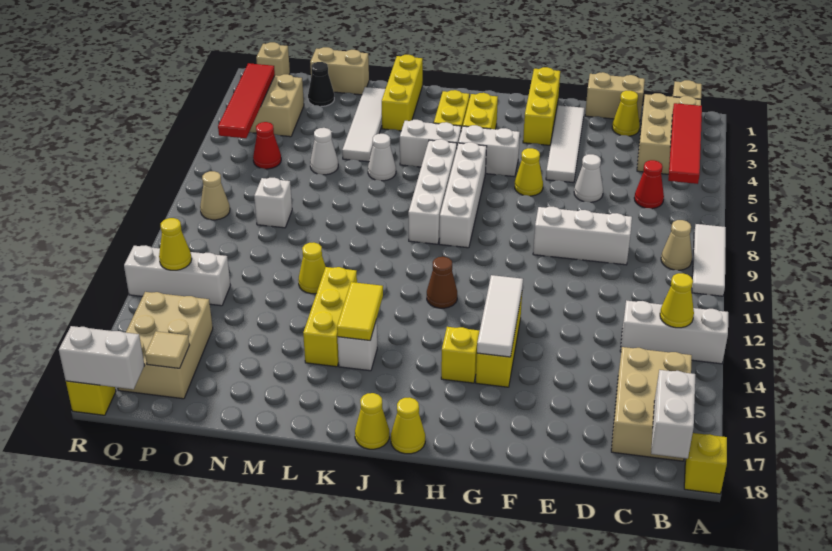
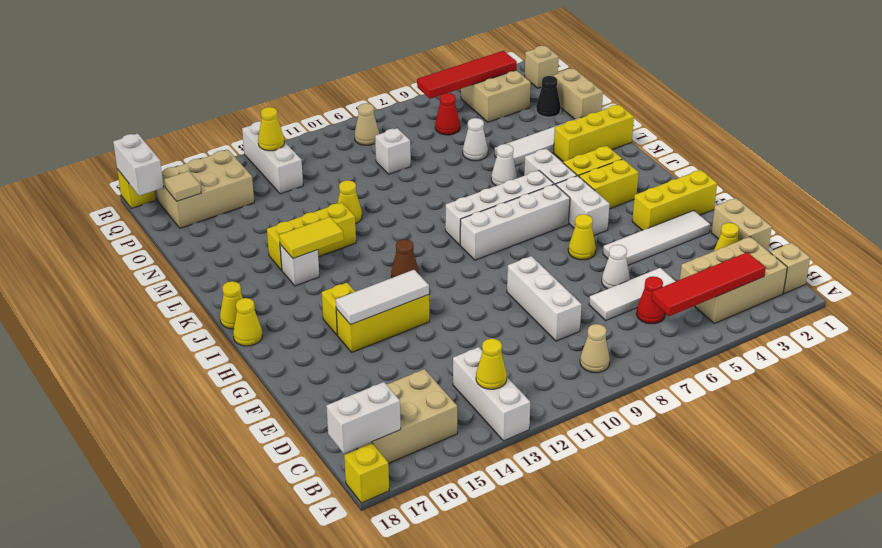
white tile A8:A10 level 1 -> white tile D5:D7 level 1

